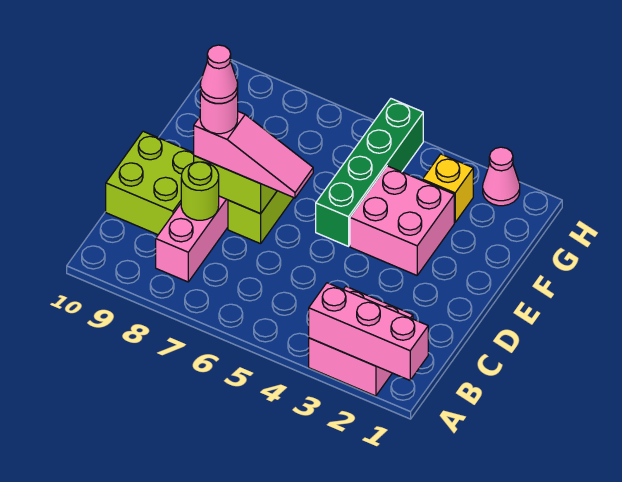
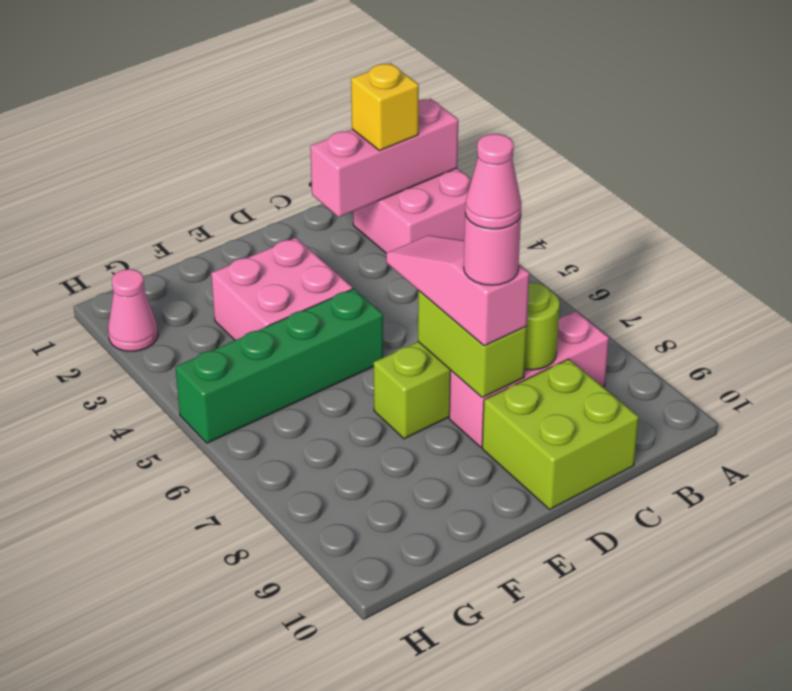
pink brick A1:A3 level 2 -> pink brick A2:C2 level 2
yellow brick G3 level 1 -> yellow brick B2 level 3

